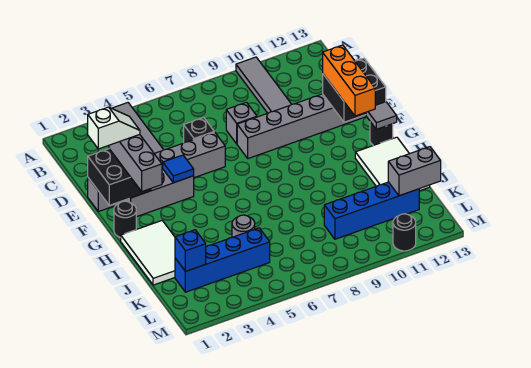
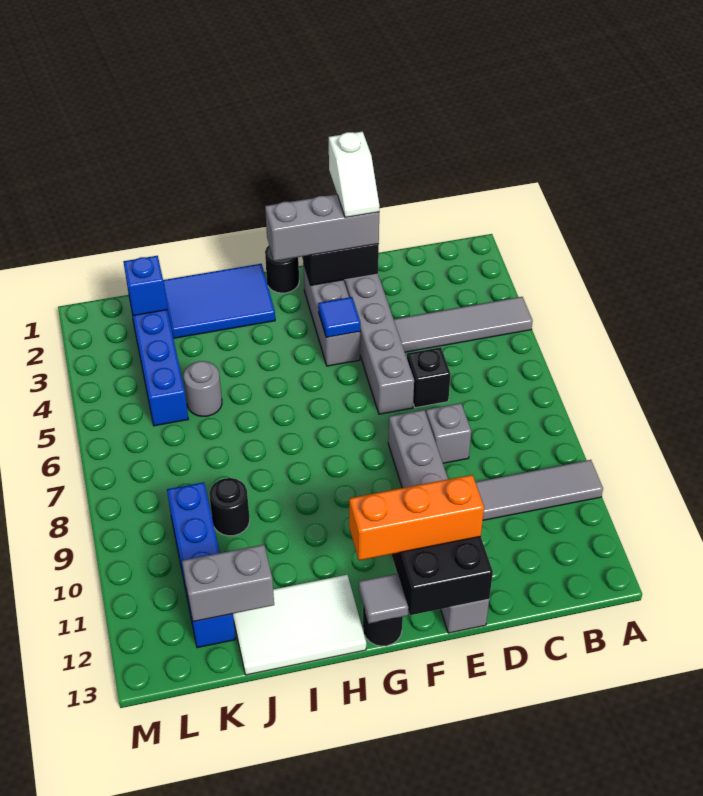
white tile H1:J2 level 1 -> blue tile H1:J2 level 1
grey brick K12:K13 level 2 -> grey brick J12:K12 level 2
black round brick M11 level 1 -> black round brick J9 level 1

